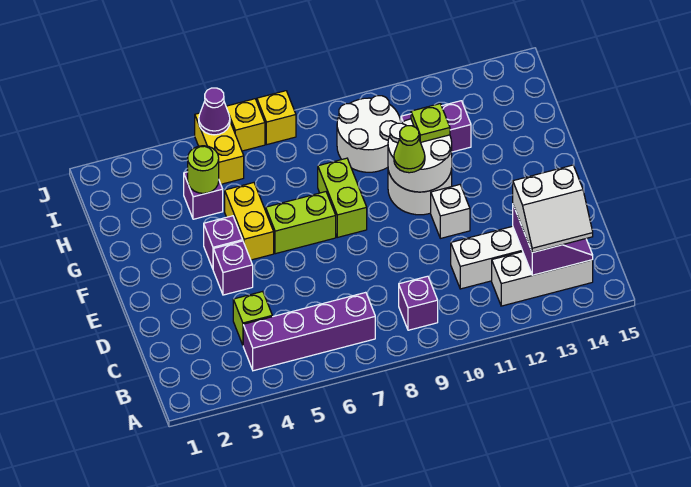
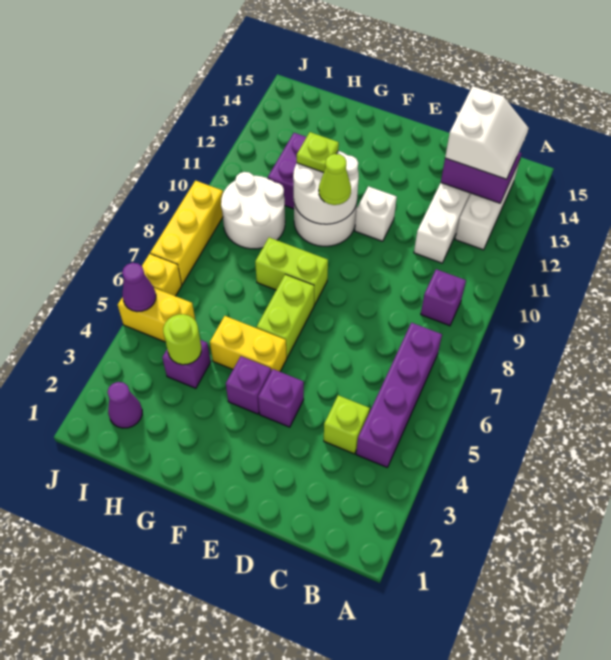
none -> purple cone I2 level 1
yellow brick J7 level 1 -> yellow brick J7:J9 level 1

